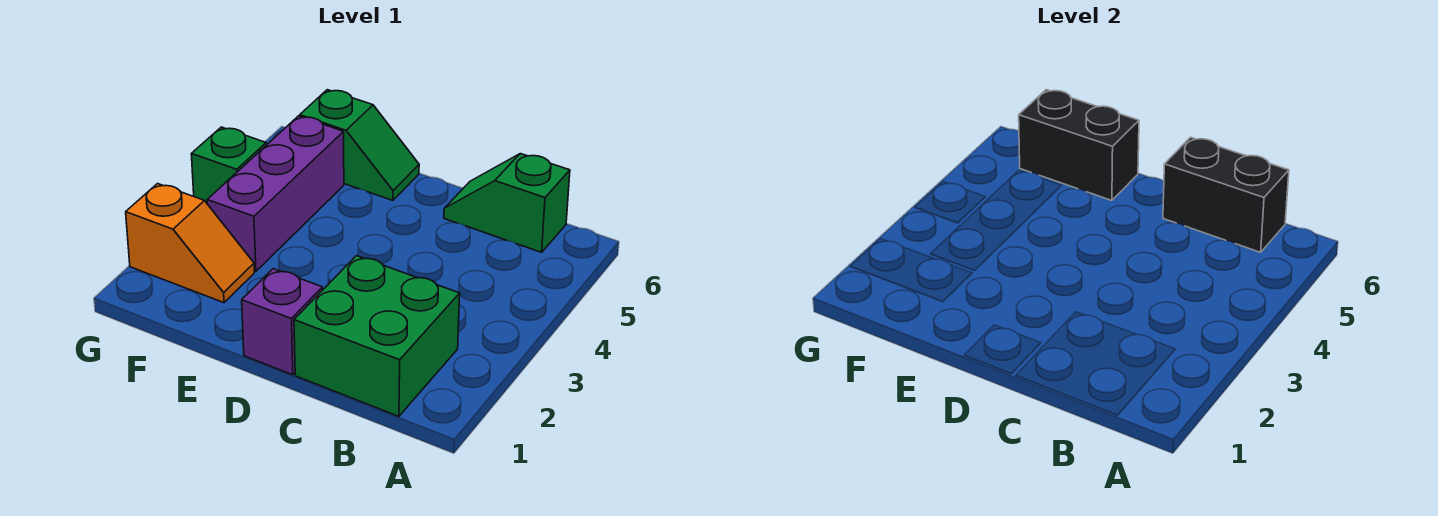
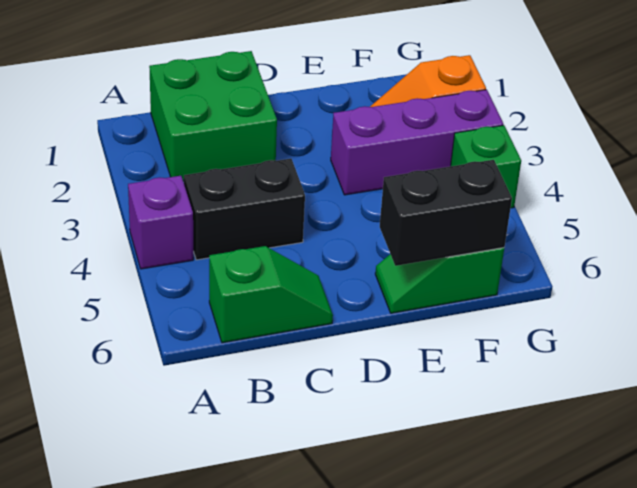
black brick B6:C6 level 2 -> black brick B4:C4 level 1
purple brick D1 level 1 -> purple brick A4 level 1
purple brick F3:F5 level 1 -> purple brick E3:G3 level 1

